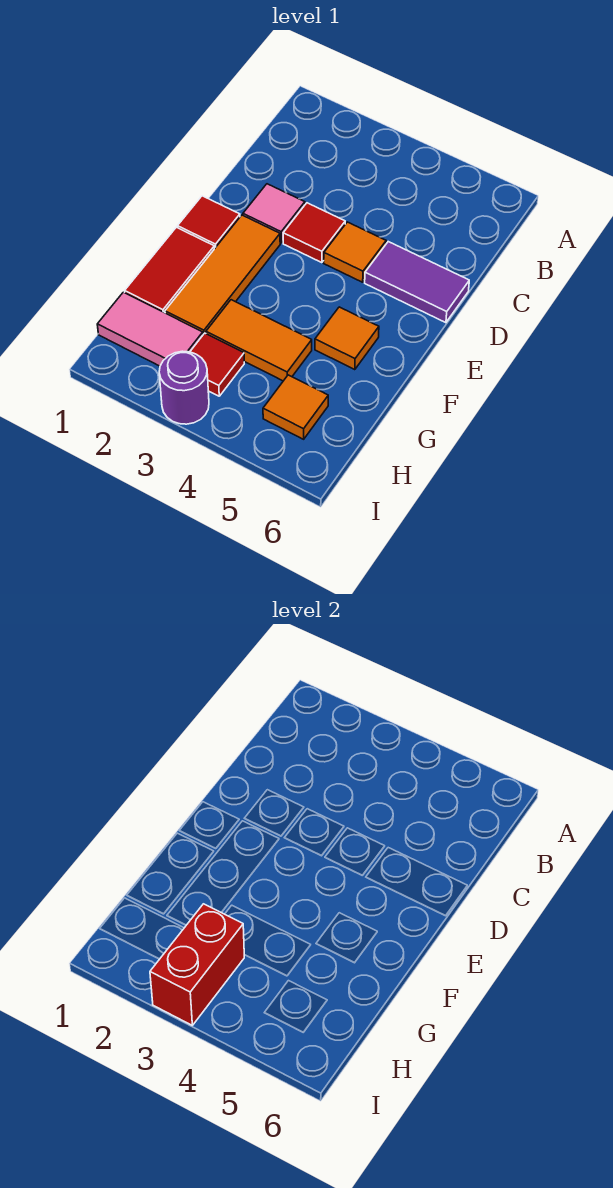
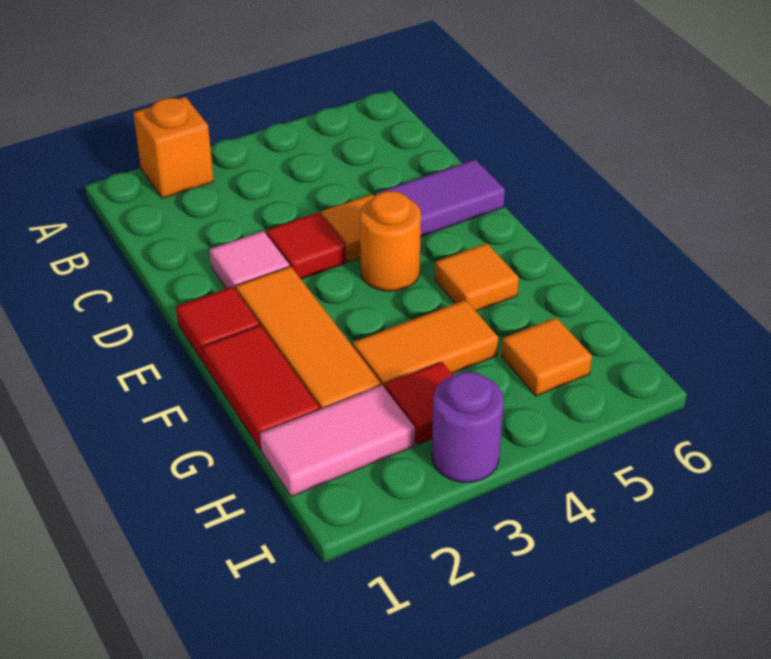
none -> orange brick A2 level 1
none -> orange round brick E4 level 1
red brick H3:I3 level 2 -> none

